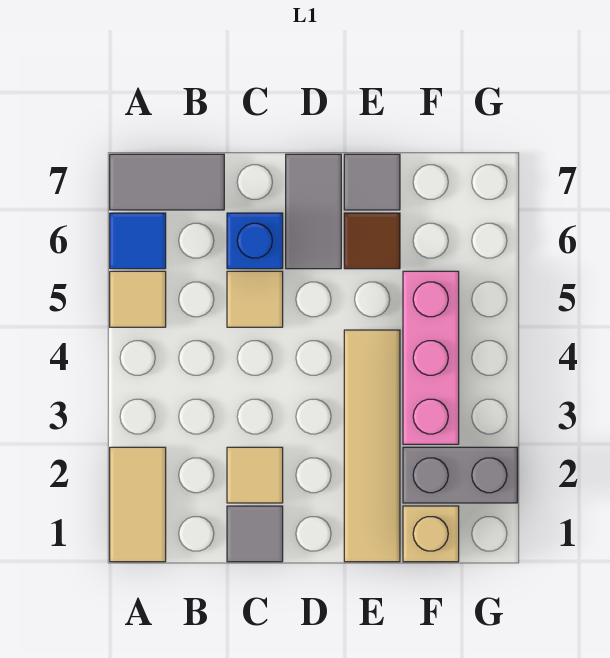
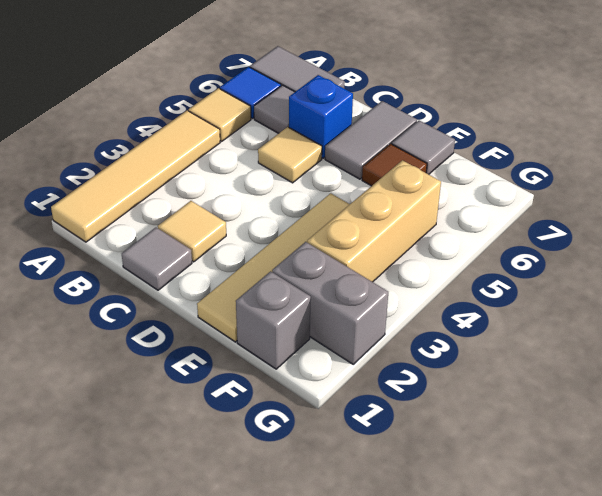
tan tile A1:A2 level 1 -> tan tile A1:A4 level 1
none -> grey tile B6 level 1
tan brick F1 level 1 -> grey brick F1 level 1
pink brick F3:F5 level 1 -> tan brick F3:F5 level 1

